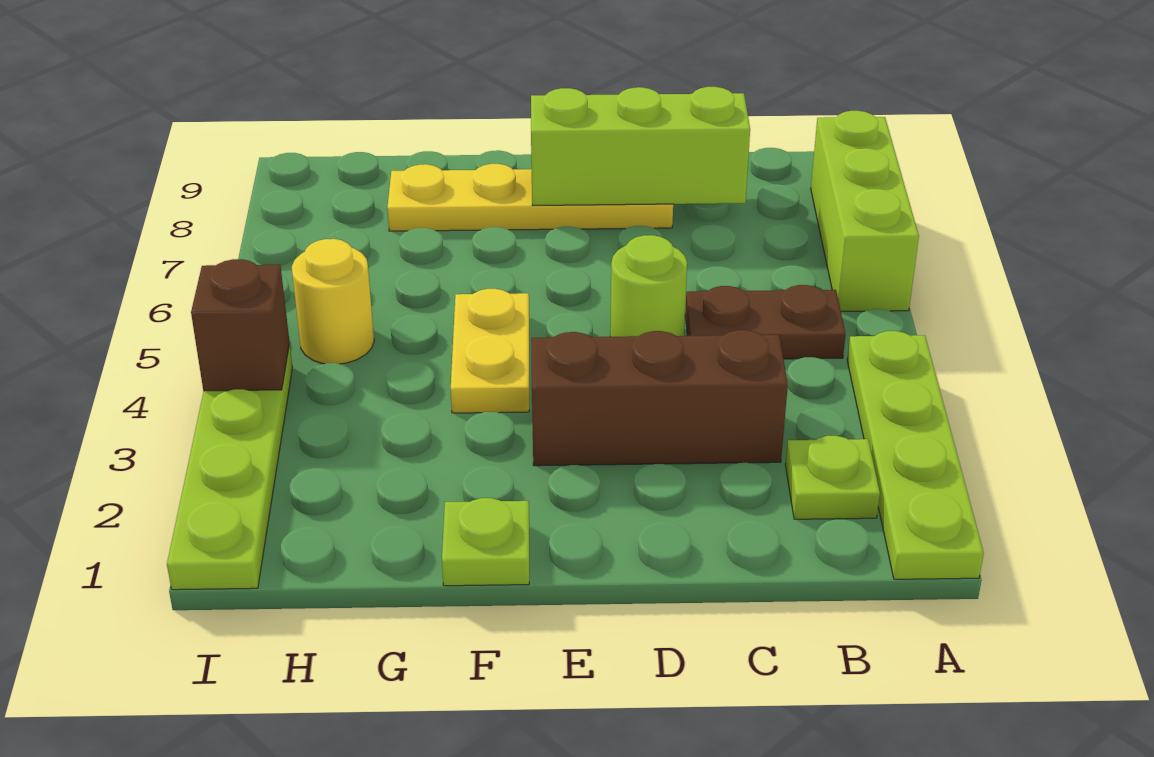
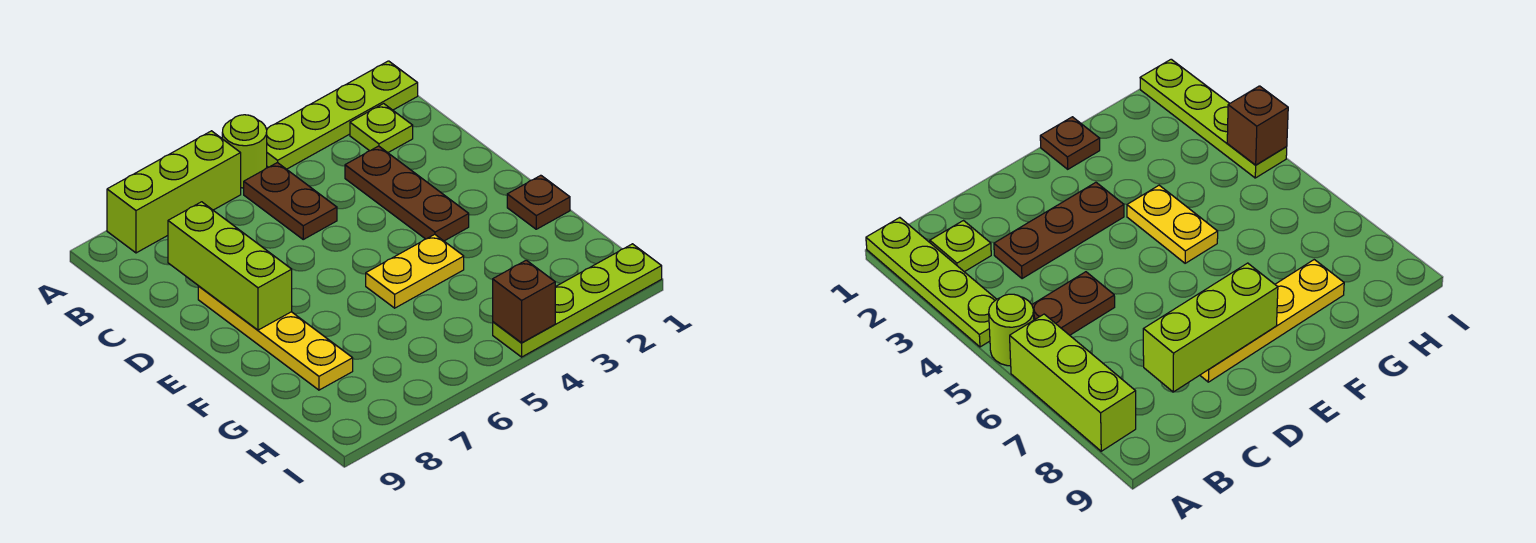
brown brick C3:E3 level 1 -> brown plate C3:E3 level 1
lime round brick D5 level 1 -> lime round brick A5 level 1
lime plate F1 level 1 -> brown plate F1 level 1
yellow round brick H5 level 1 -> none

